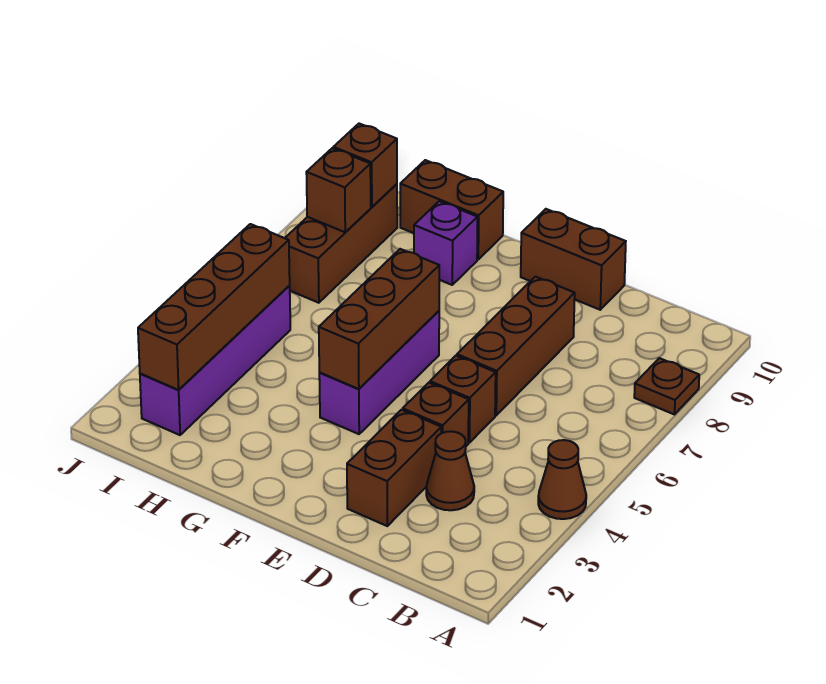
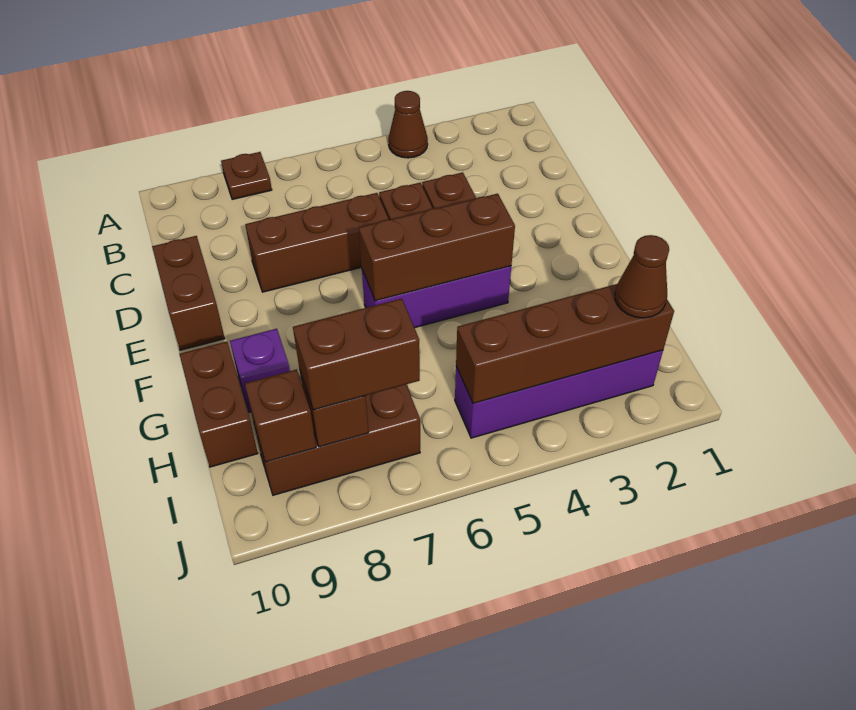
brown cone C3 level 1 -> brown cone I2 level 3
brown brick D2:D3 level 1 -> brown brick I7:I8 level 3

